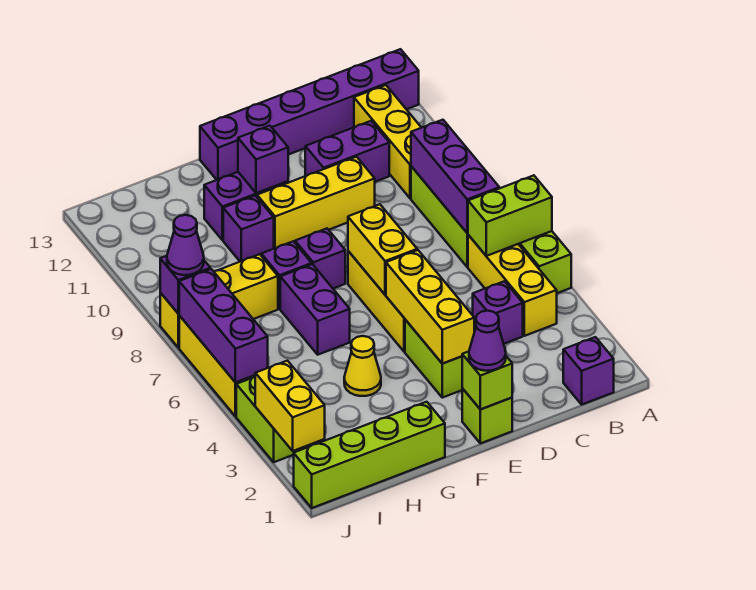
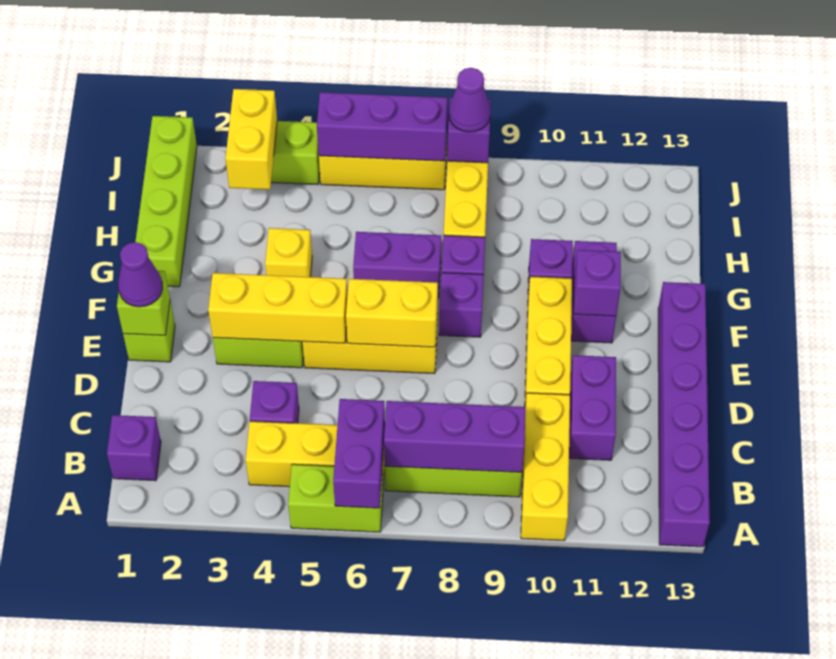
lime brick A6:B6 level 2 -> purple brick A6:B6 level 2
yellow brick B10:B12 level 1 -> yellow brick A10:C10 level 1
yellow cone G4 level 1 -> yellow brick G4 level 1
yellow brick J2:J3 level 2 -> yellow brick I3:J3 level 2

